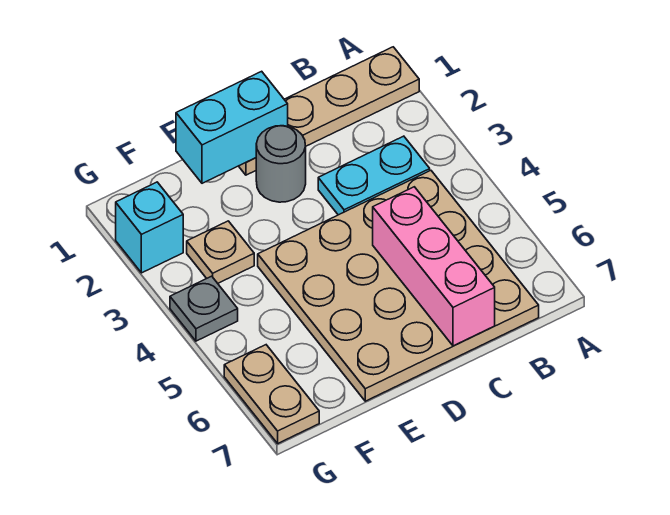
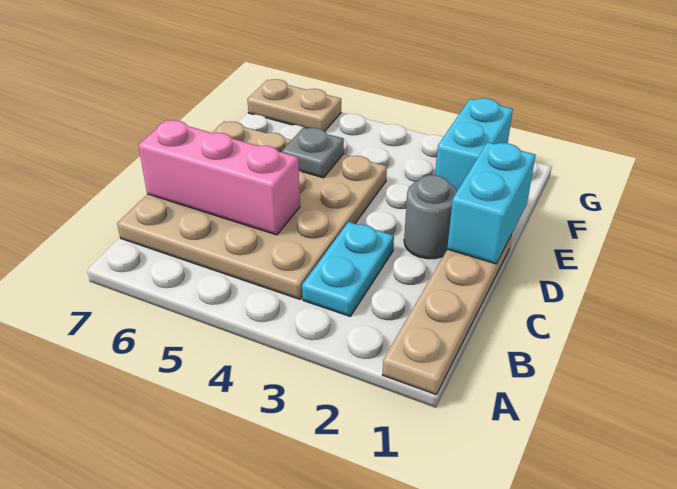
tan plate F3 level 1 -> none
cyan brick G2 level 1 -> cyan brick F2:G2 level 1
grey plate G4 level 1 -> grey plate E5 level 2

